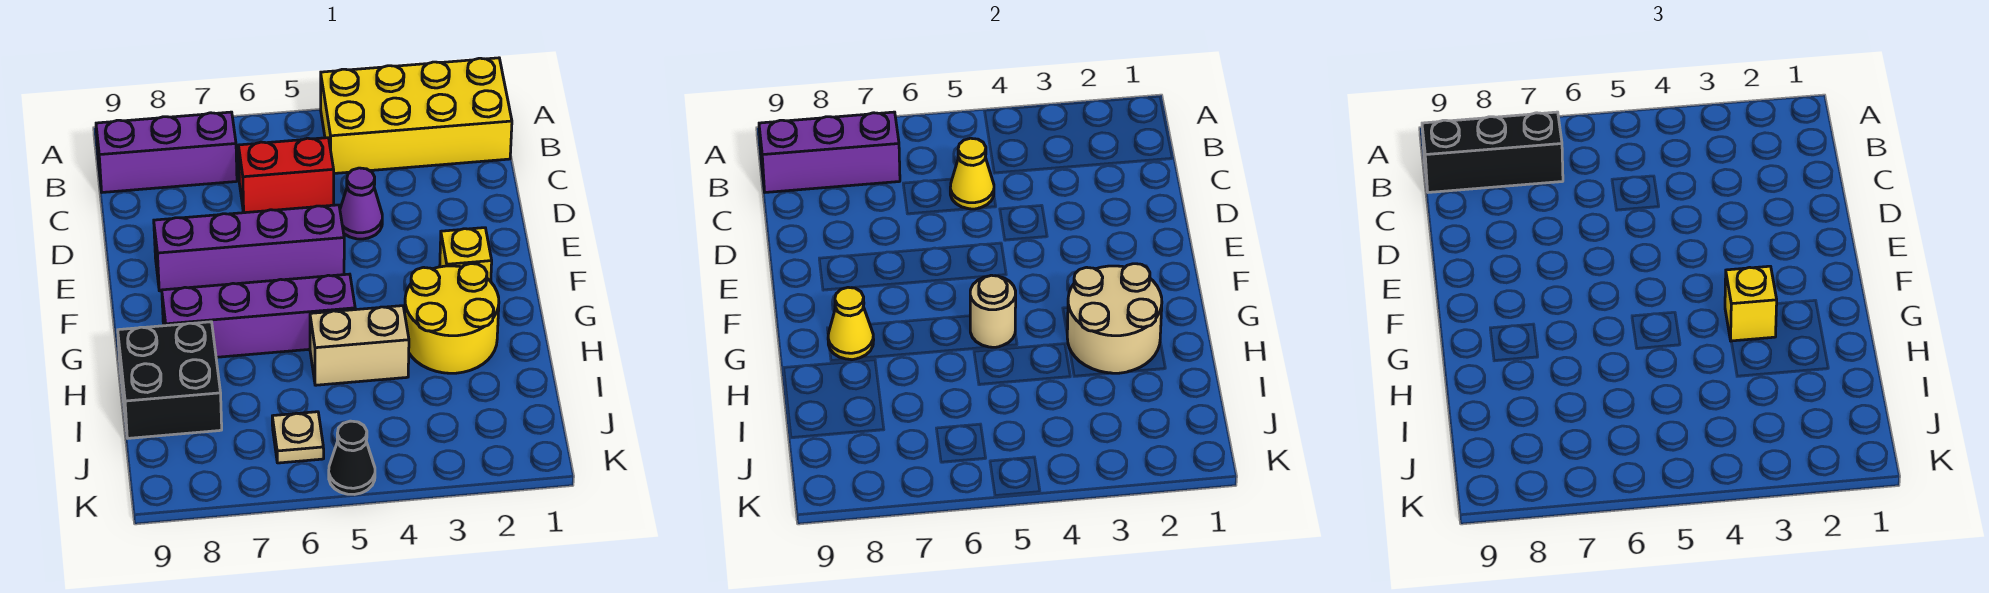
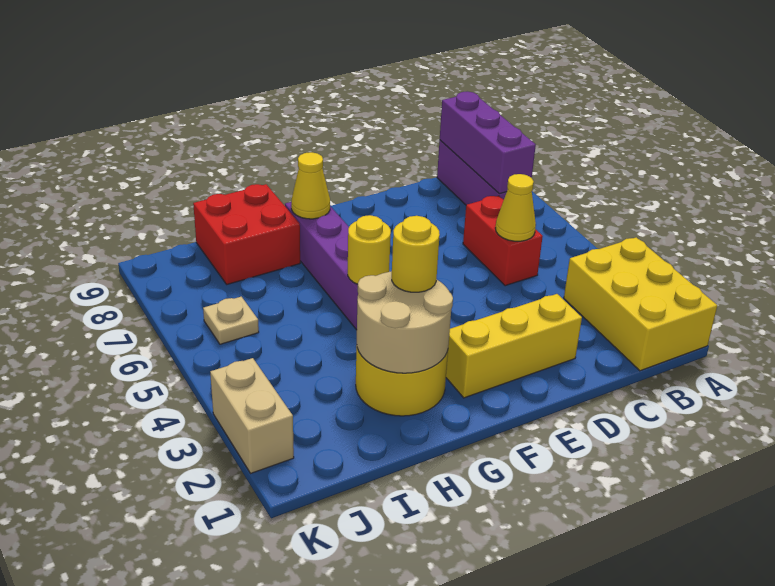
yellow brick A1:B4 level 1 -> yellow brick A1:B3 level 1
black brick B7:B9 level 3 -> none
purple cone D4 level 1 -> none
purple brick E5:E8 level 1 -> none
yellow brick F2 level 1 -> yellow brick D2:F2 level 1
yellow brick G3 level 3 -> yellow round brick G3 level 3
tan round brick G5 level 2 -> yellow round brick G5 level 2
tan brick H4:H5 level 1 -> tan brick K2:K3 level 1
black brick H8:I9 level 1 -> red brick H8:I9 level 1
black cone K5 level 1 -> none

